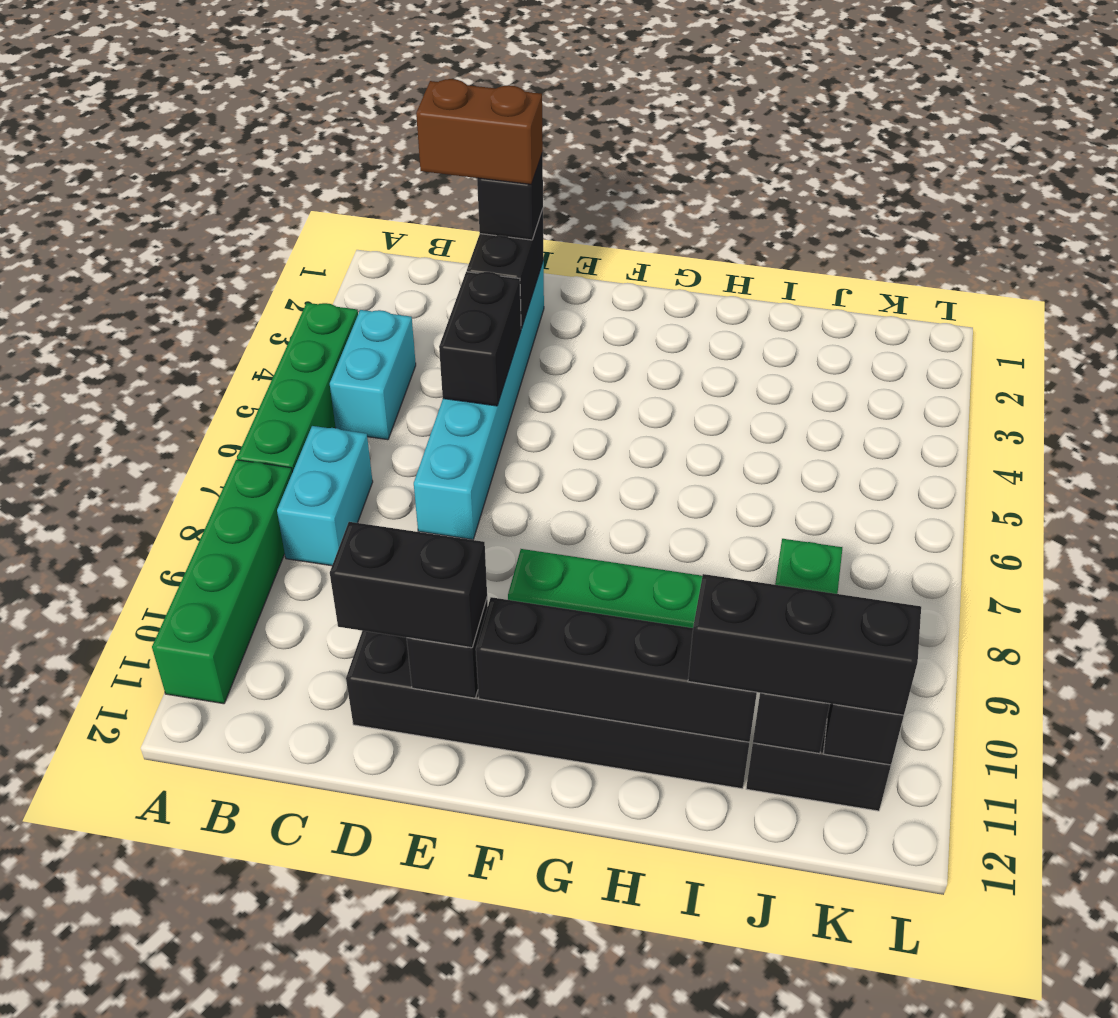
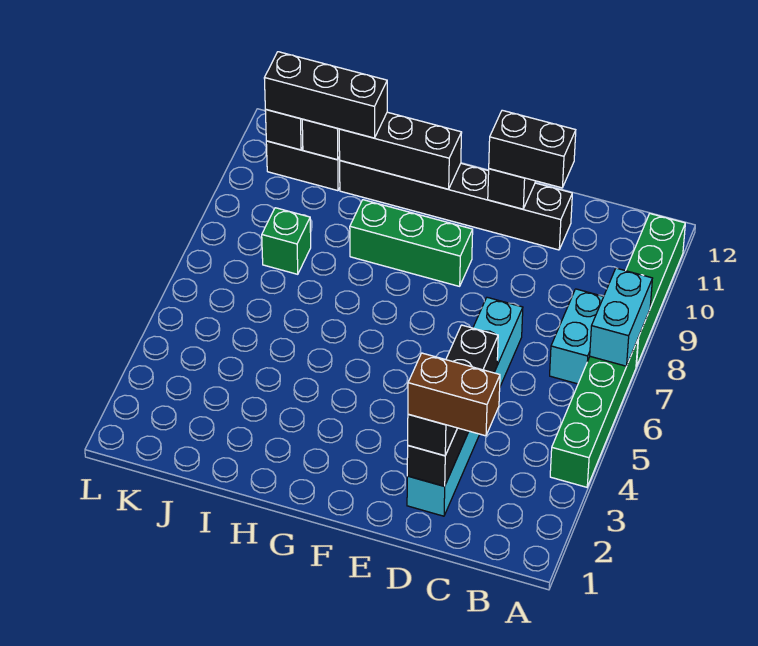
cyan brick B4:B5 level 1 -> cyan brick A7:A8 level 2
black brick F11:I11 level 2 -> black brick G11:I11 level 2

